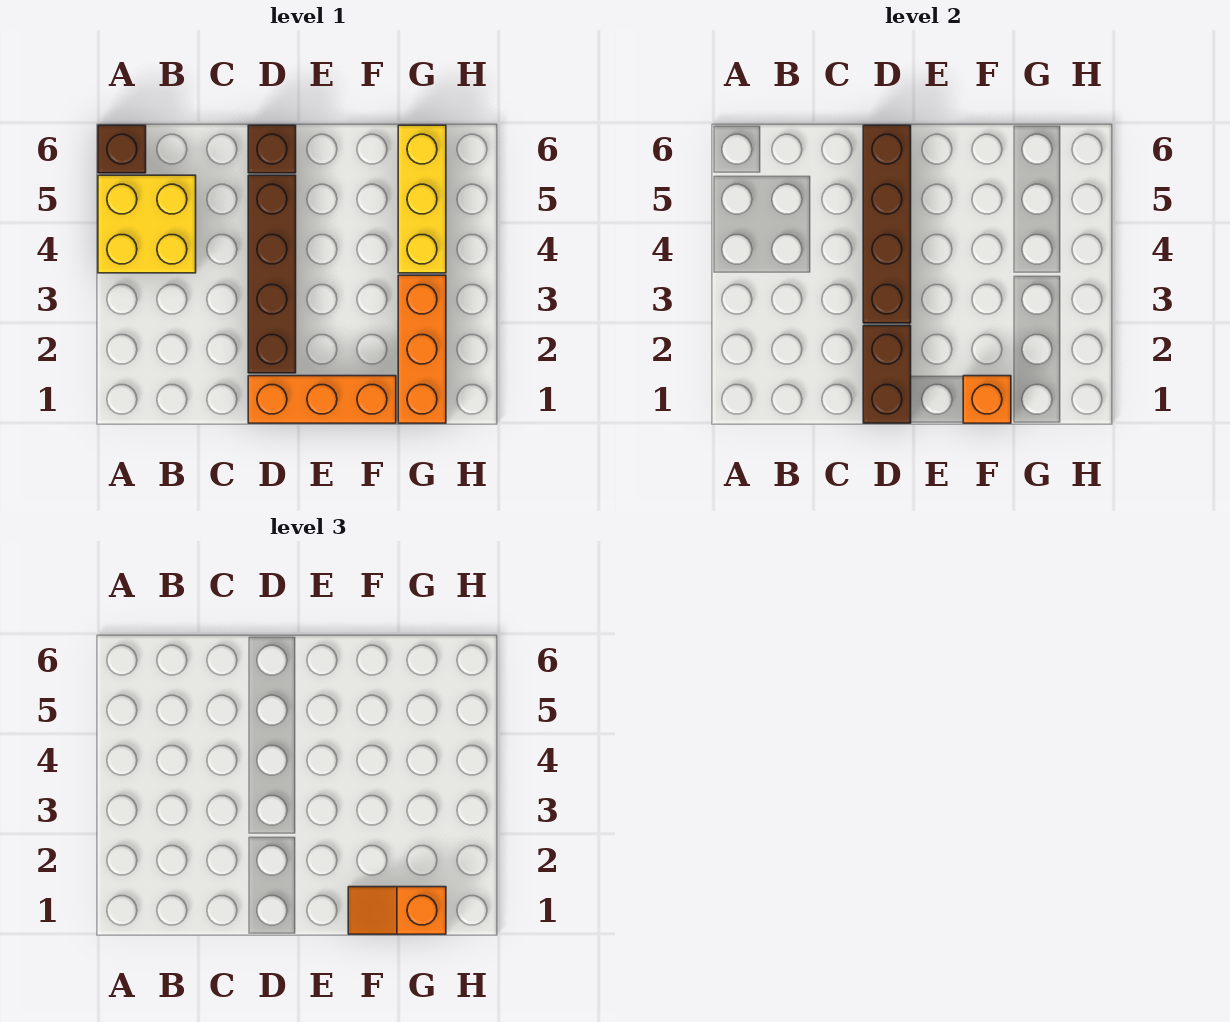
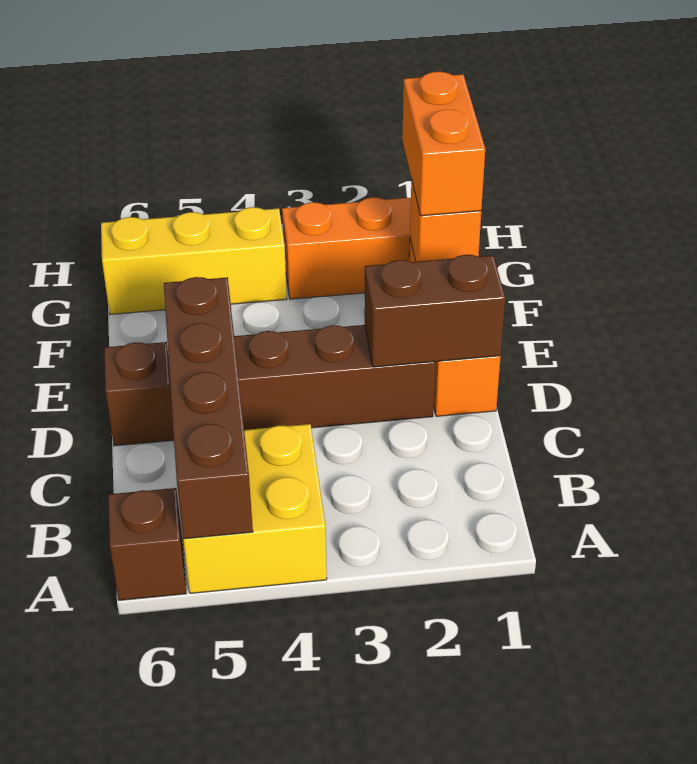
brown brick D3:D6 level 2 -> brown brick A5:D5 level 2
orange slope F1:G1 level 3 top G -> orange brick F1:G1 level 3

